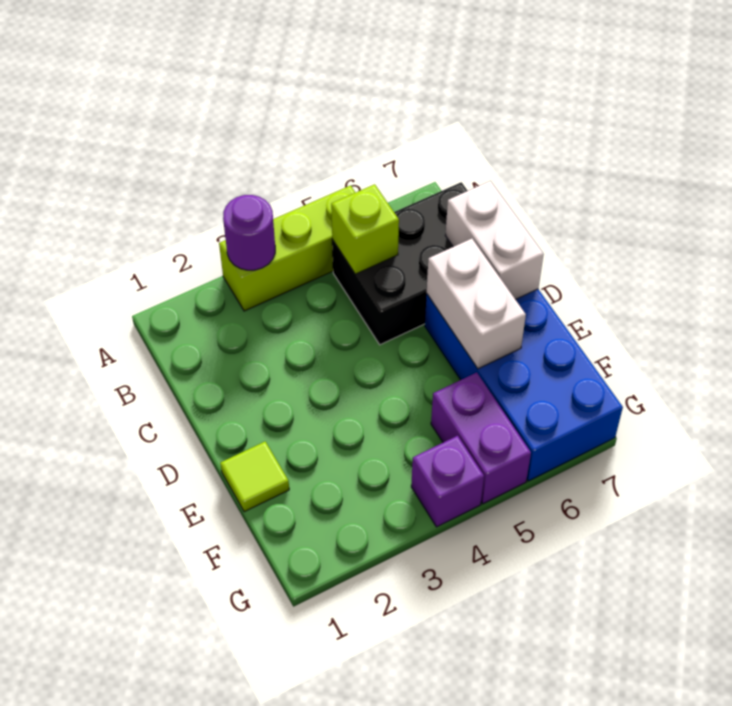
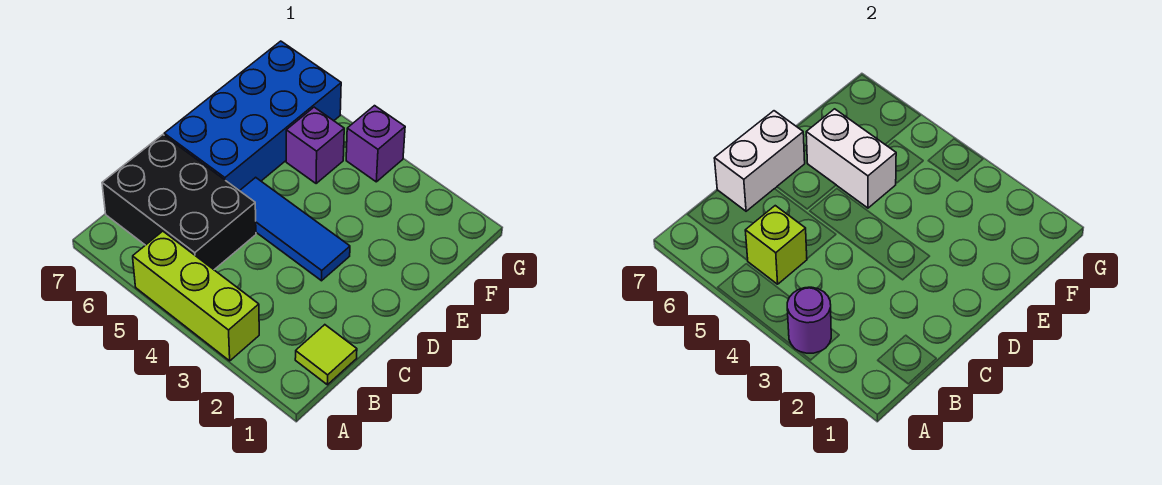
none -> blue tile D3:D5 level 1
white brick D6:E6 level 2 -> white brick E5:E6 level 2
lime tile E1 level 1 -> lime tile B1 level 1
purple brick F5:G5 level 1 -> purple brick F5 level 1

